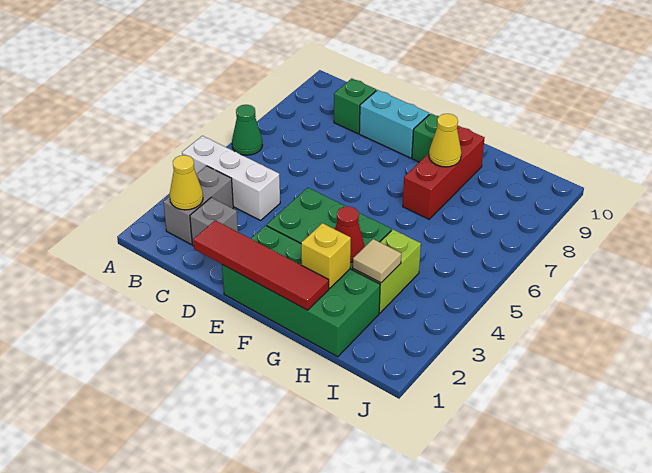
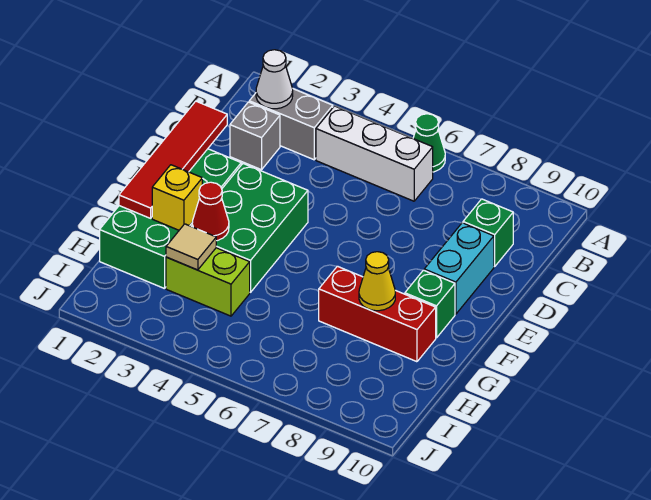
white brick A4:C4 level 1 -> white brick B4:B6 level 1
yellow cone B2 level 2 -> white cone B2 level 2

